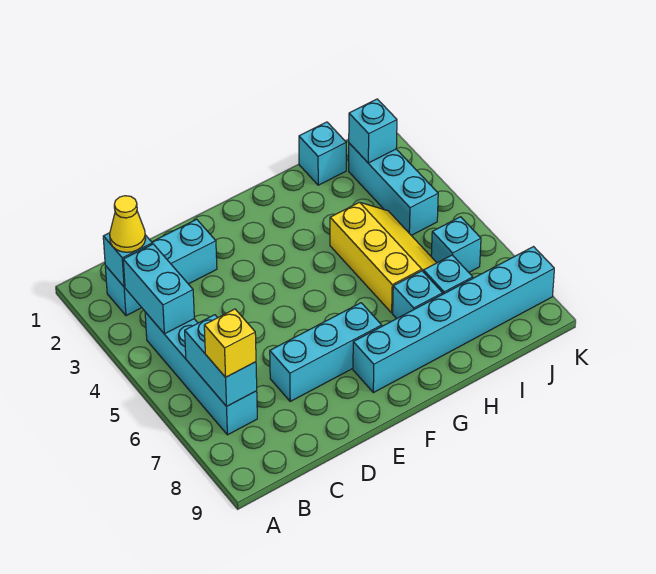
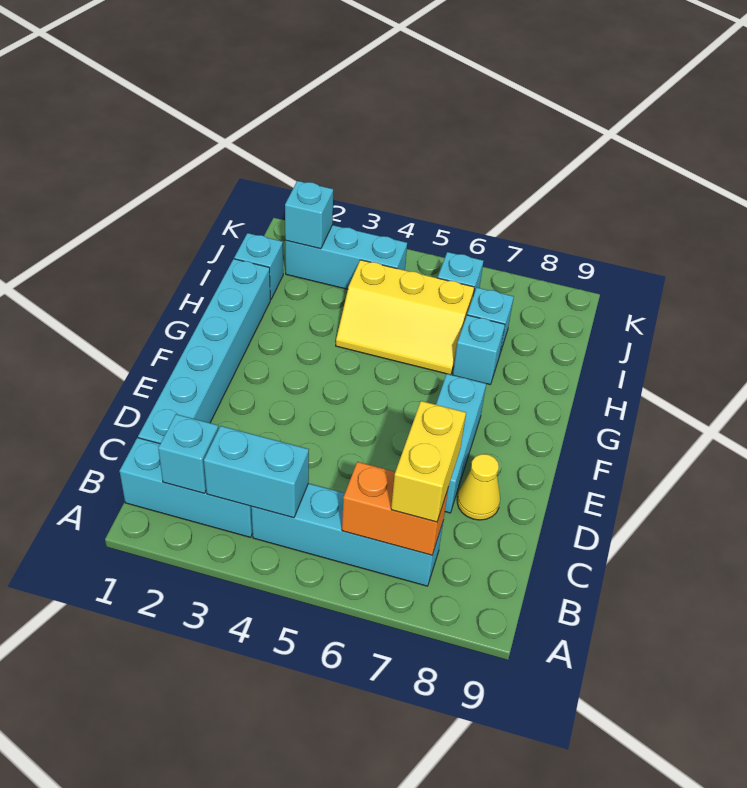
cyan brick B2:D2 level 1 -> cyan brick B1:B3 level 1
yellow cone B2 level 3 -> yellow cone D8 level 1
cyan brick B6:B7 level 2 -> orange brick B6:B7 level 2
yellow brick B7 level 3 -> yellow brick B7:C7 level 3
cyan brick F8:K8 level 1 -> cyan brick C1:H1 level 1
yellow slope H4:I6 level 1 top H -> yellow slope H4:I6 level 1 top I

